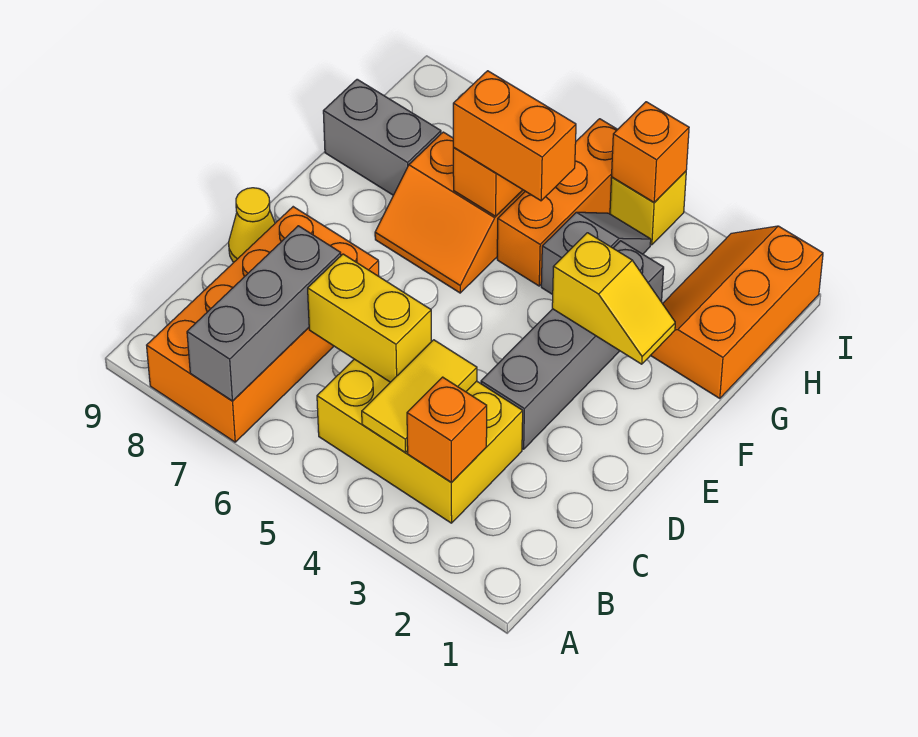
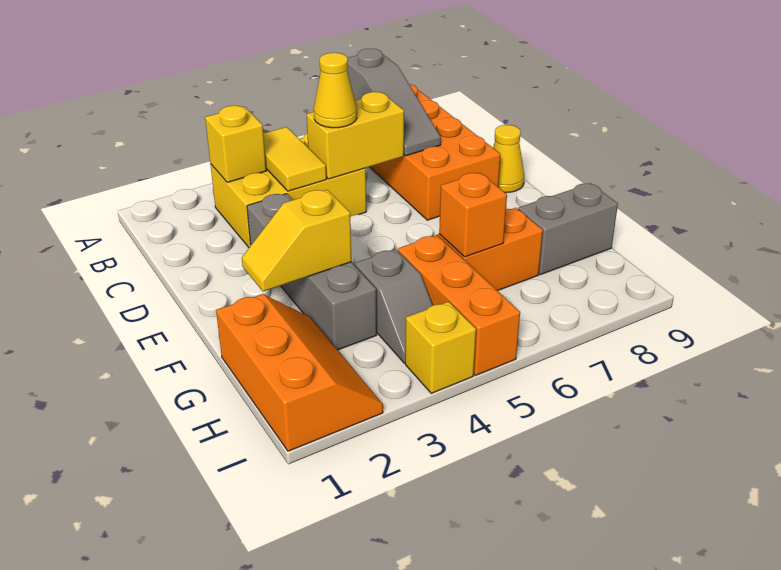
grey brick A7:C7 level 2 -> grey slope A7:C7 level 2 top A
orange brick B3 level 2 -> yellow brick B3 level 2
none -> yellow cone C5 level 3
orange brick G5:G6 level 3 -> none
orange brick I4 level 2 -> none

